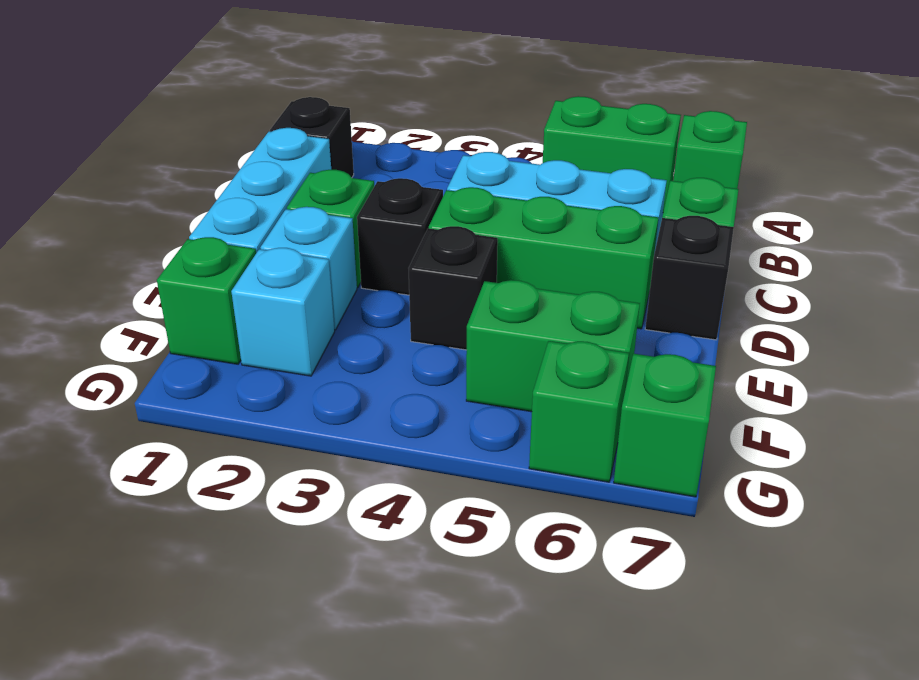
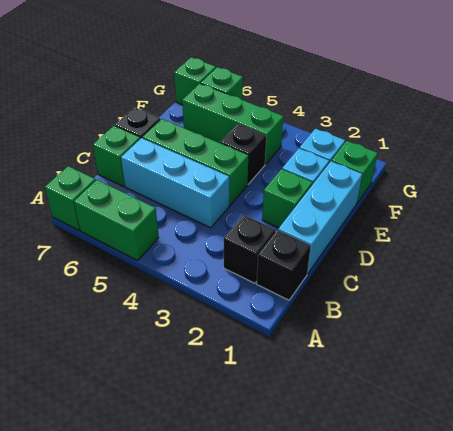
black brick D3 level 1 -> black brick B2 level 1
green brick F5:F6 level 1 -> green brick F4:F6 level 1

